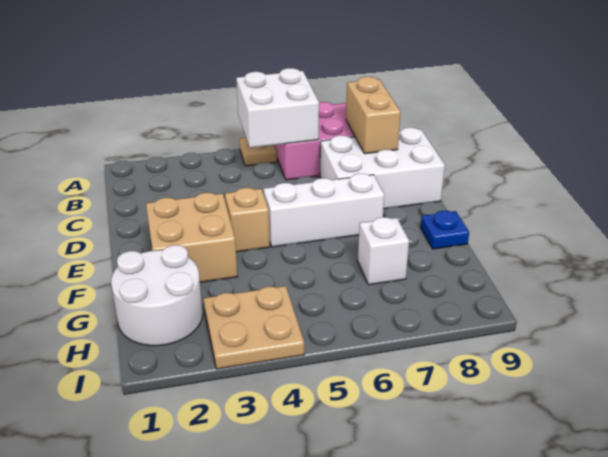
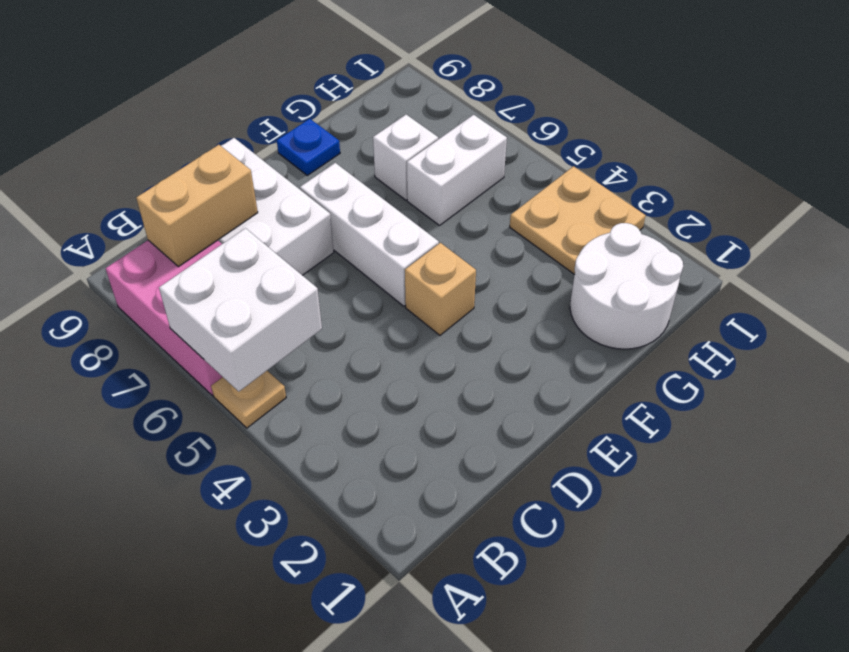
tan brick E2:F3 level 1 -> none
none -> white brick G6:H6 level 1

